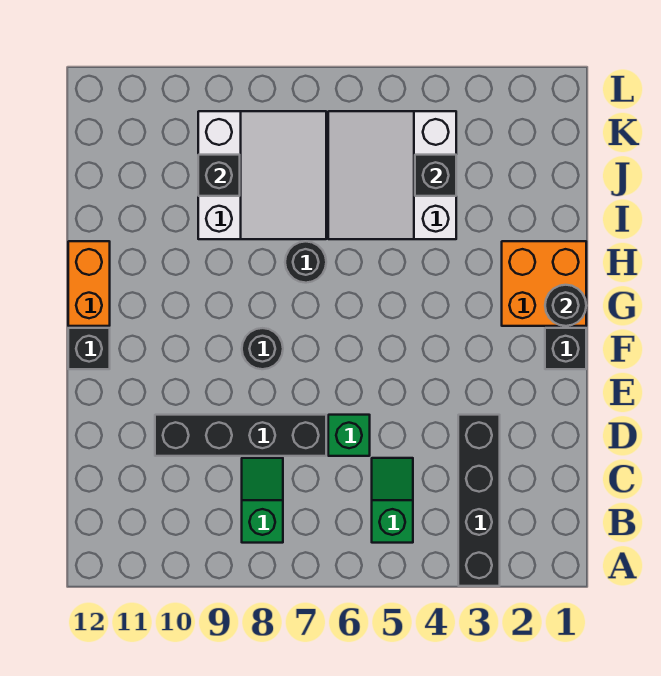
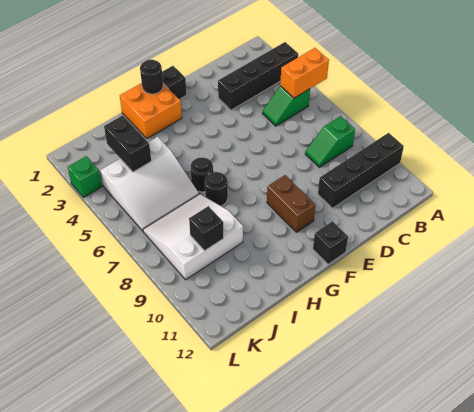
green brick D6 level 1 -> green brick L3 level 1
black brick D7:D10 level 1 -> black brick A10:D10 level 1
black round brick F8 level 1 -> black round brick H6 level 1
none -> brown brick F9:F10 level 1
orange brick G12:H12 level 1 -> orange brick A5:B5 level 2
black brick J4 level 2 -> black brick J3:J4 level 2

